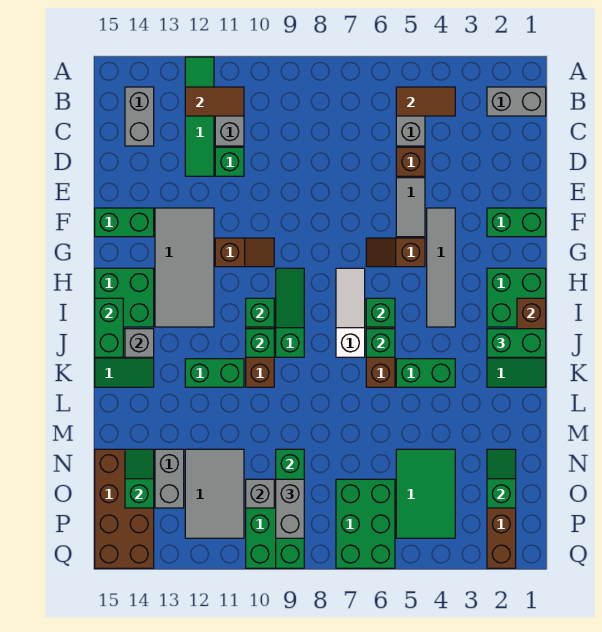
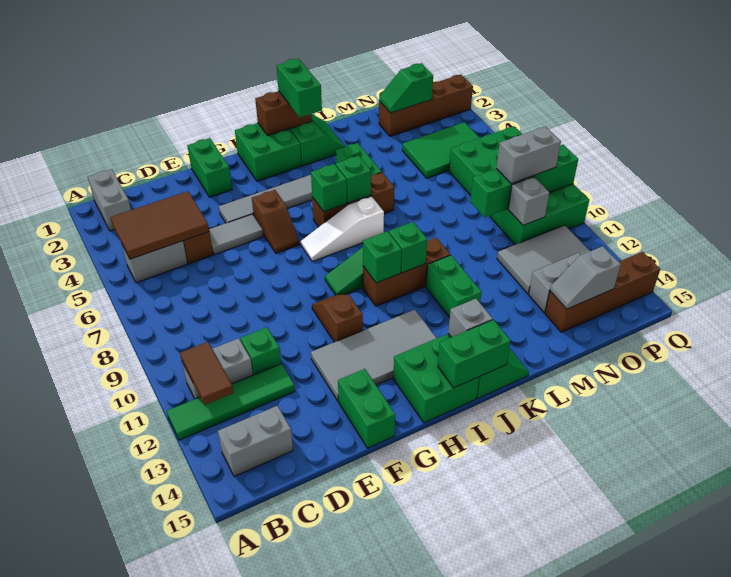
brown tile B4:B5 level 2 -> brown tile B4:D5 level 2
brown brick N14:Q15 level 1 -> brown brick N14:Q14 level 1
green slope N14:O14 level 2 top O -> grey slope N14:O14 level 2 top O

